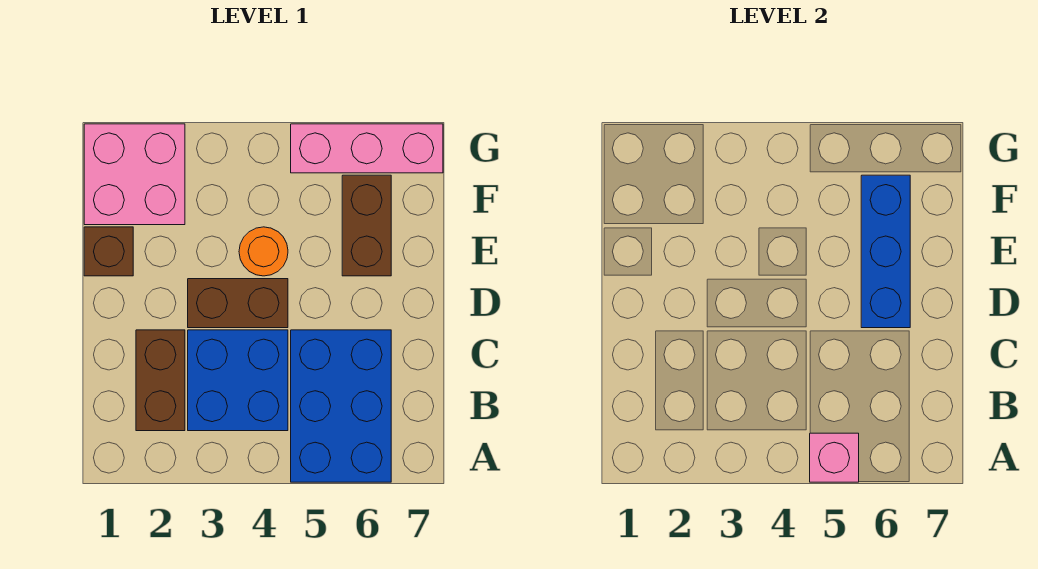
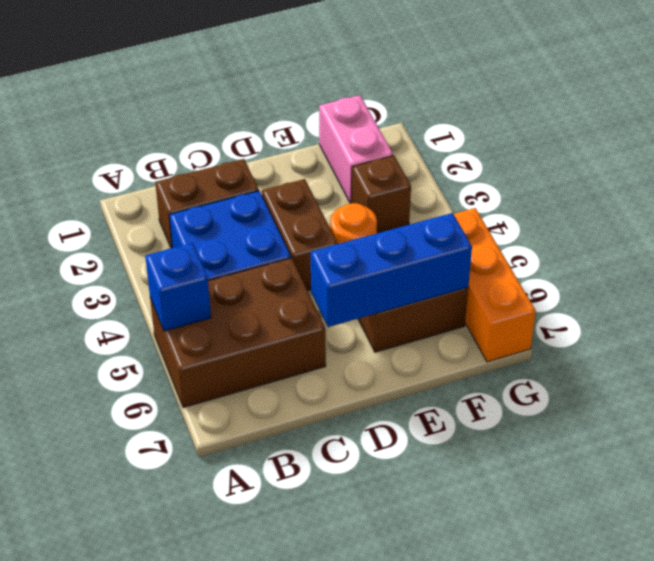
blue brick A5:C6 level 1 -> brown brick A5:C6 level 1
pink brick A5 level 2 -> blue brick A5 level 2
brown brick E1 level 1 -> brown brick F3 level 1
pink brick F1:G2 level 1 -> pink brick F1:F2 level 1
pink brick G5:G7 level 1 -> orange brick G5:G7 level 1

